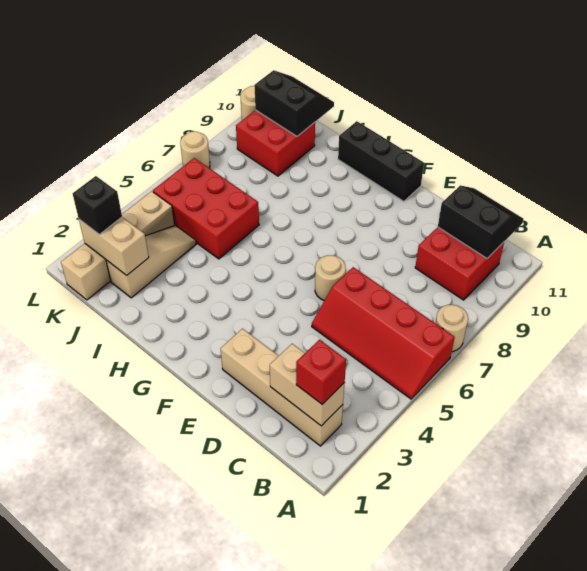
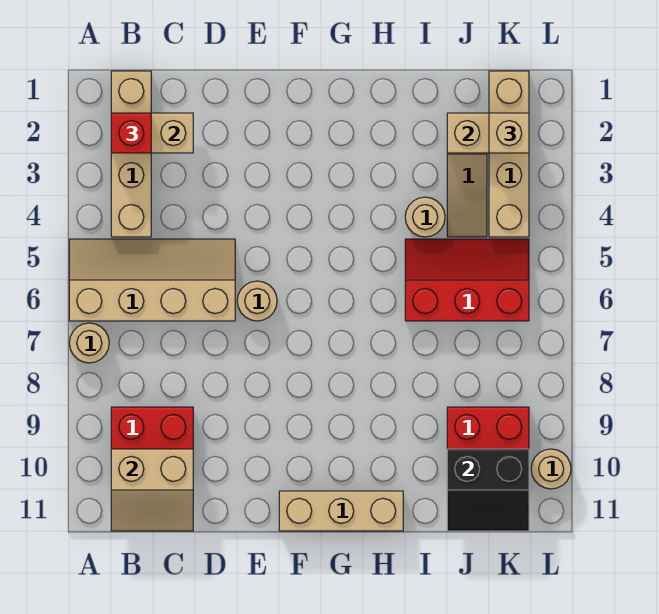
red slope A5:D6 level 1 top 6 -> tan slope A5:D6 level 1 top 6
tan brick B2:E2 level 1 -> tan brick B1:B4 level 1
black slope B10:C11 level 2 top 10 -> tan slope B10:C11 level 2 top 10
black brick F11:H11 level 1 -> tan brick F11:H11 level 1
red brick I5:K6 level 1 -> red slope I5:K6 level 1 top 6
black brick K2 level 3 -> tan brick K2 level 3
tan round brick L7 level 1 -> tan round brick I4 level 1

